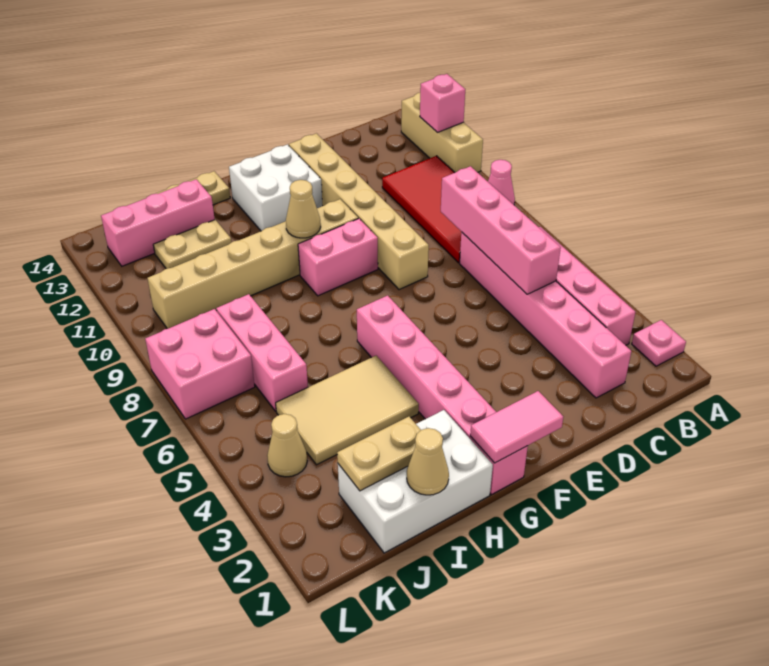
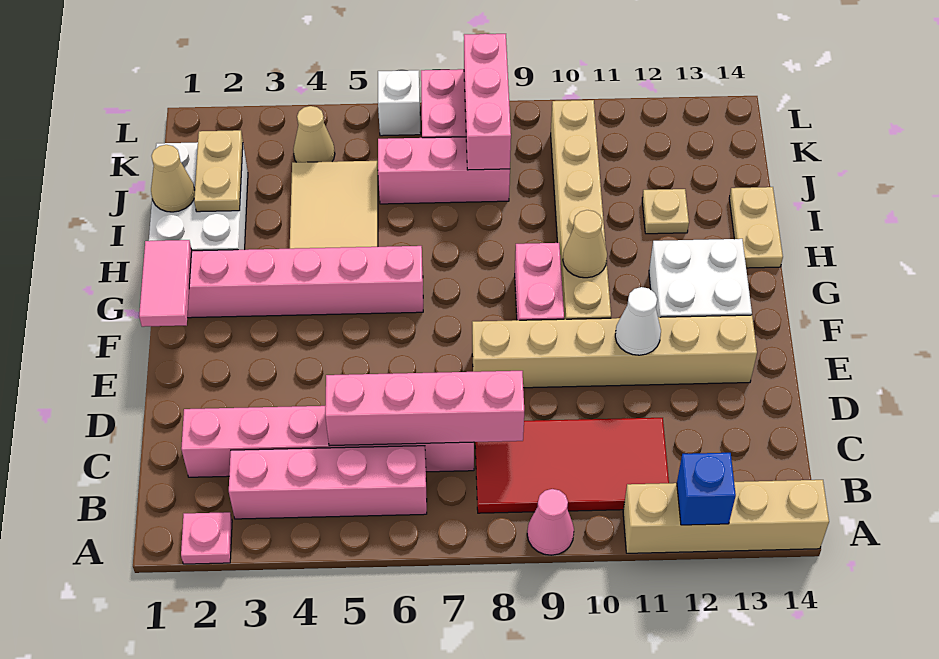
tan brick A11:A13 level 1 -> tan brick A11:A14 level 1
pink brick A12 level 2 -> blue brick A12 level 2
none -> white cone E11 level 2
tan plate I12:J12 level 1 -> tan plate I12 level 1
pink brick I13:K13 level 1 -> pink brick J8:L8 level 2
none -> white brick L6 level 1

